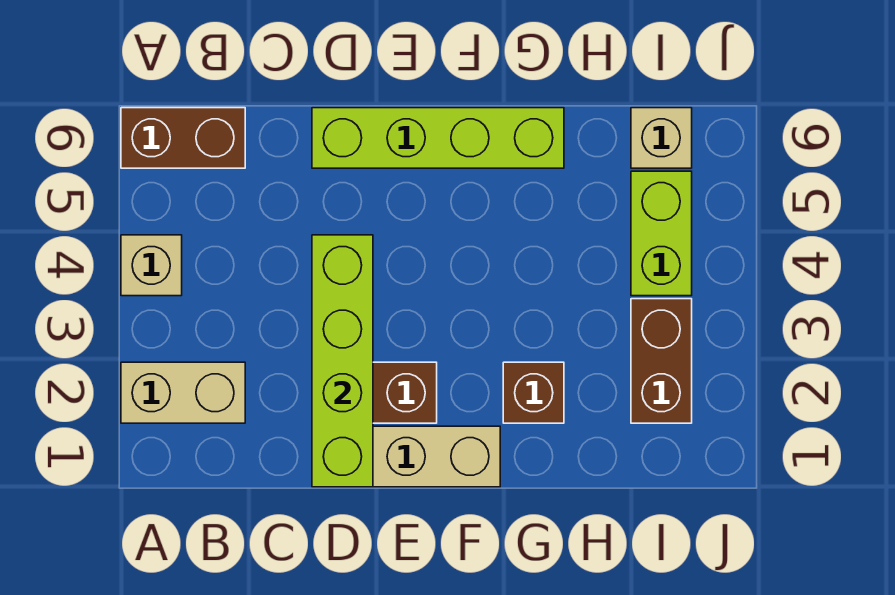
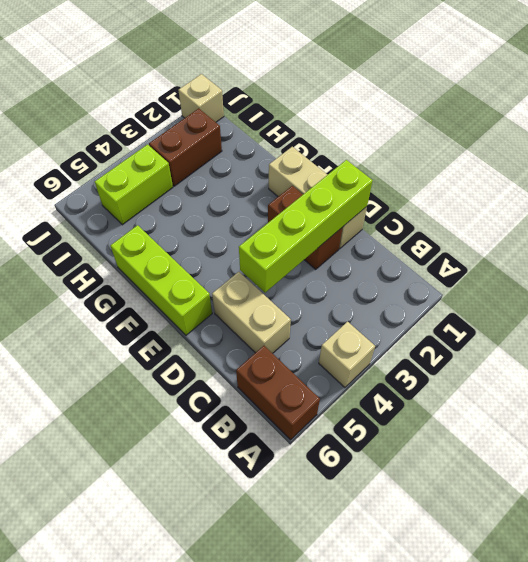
tan brick A2:B2 level 1 -> tan brick C5:D5 level 1
lime brick D6:G6 level 1 -> lime brick E6:G6 level 1
brown brick G2 level 1 -> none
tan brick I6 level 1 -> tan brick J1 level 1

